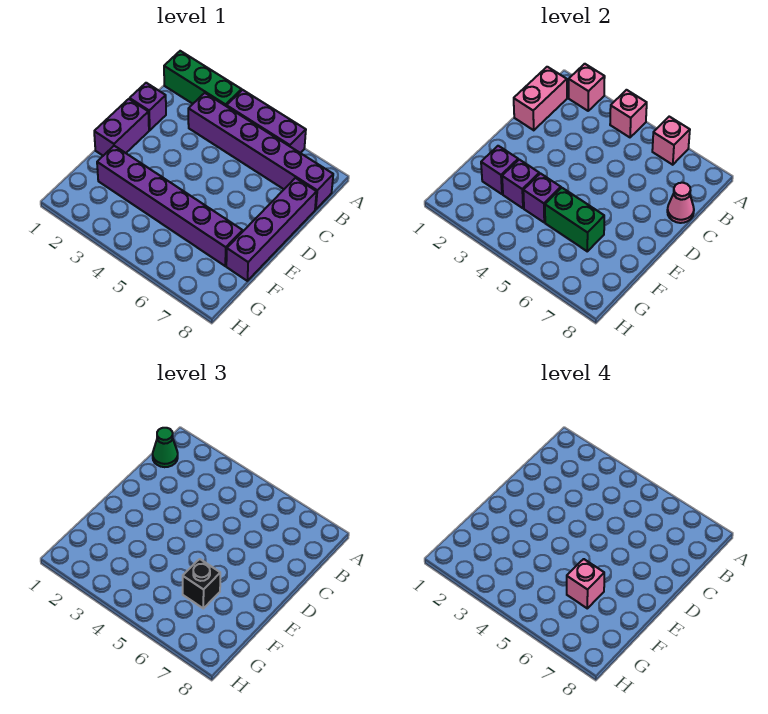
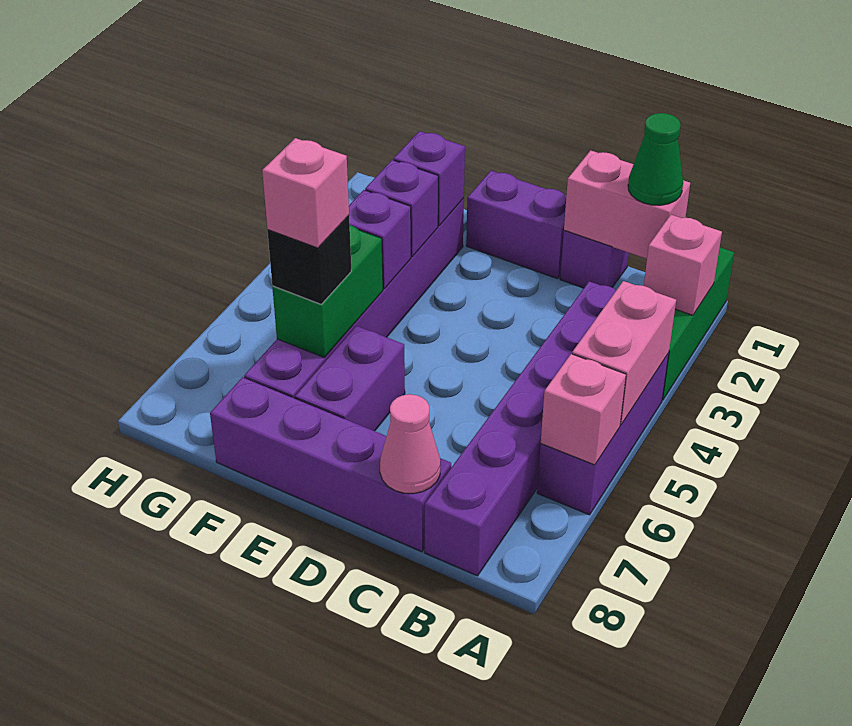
pink brick A4 level 2 -> pink brick A4:A5 level 2
none -> purple brick E6:E7 level 1

